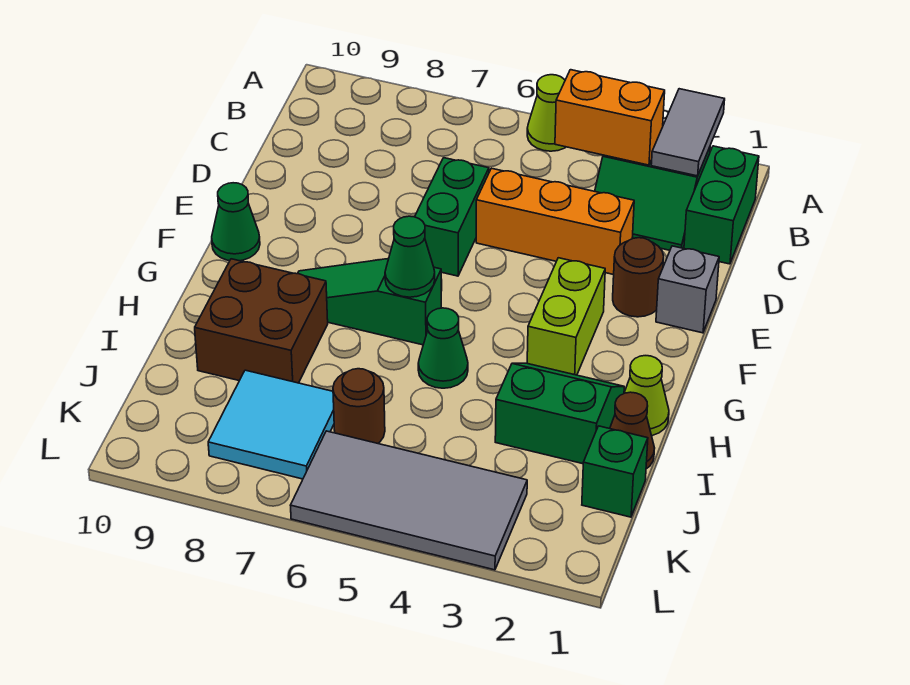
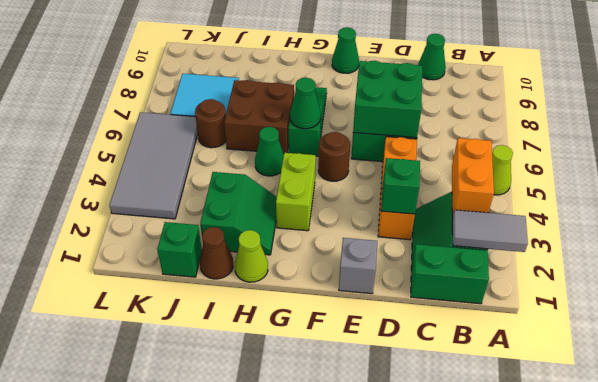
none -> green cone C10 level 1
none -> green brick D3 level 2
none -> green brick D6:E7 level 2
brown round brick E2 level 1 -> brown round brick F5 level 1
lime brick F3:G3 level 1 -> lime brick G3:G4 level 1
brown brick H8:I9 level 1 -> brown brick H6:I7 level 1

